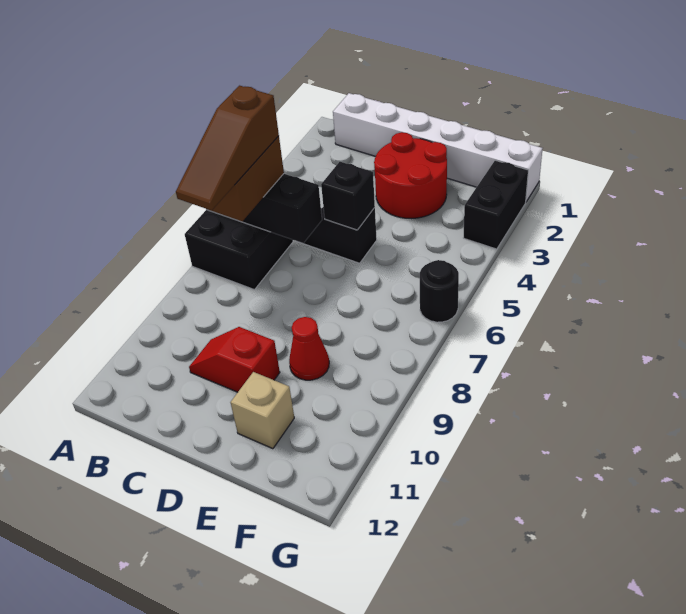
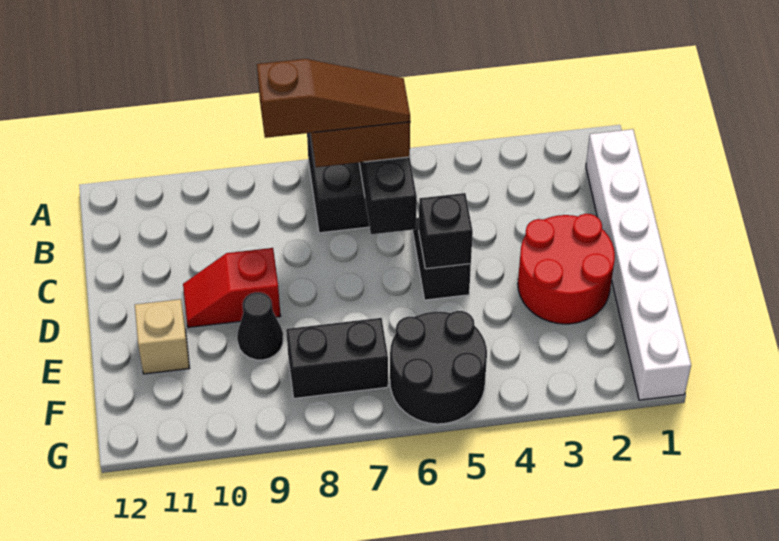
brown slope B6:B8 level 4 top 6 -> brown slope B6:B8 level 4 top 8
red slope C10:D10 level 1 top D -> red slope D9:D10 level 1 top 9
red cone E9 level 1 -> black cone E9 level 1
black brick G2:G3 level 1 -> black brick F7:F8 level 1
black round brick G6 level 1 -> black round brick F5:G6 level 1

